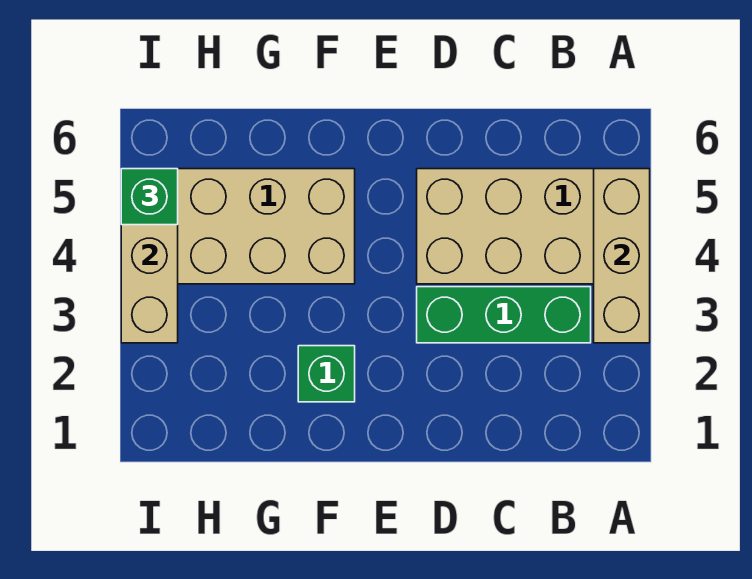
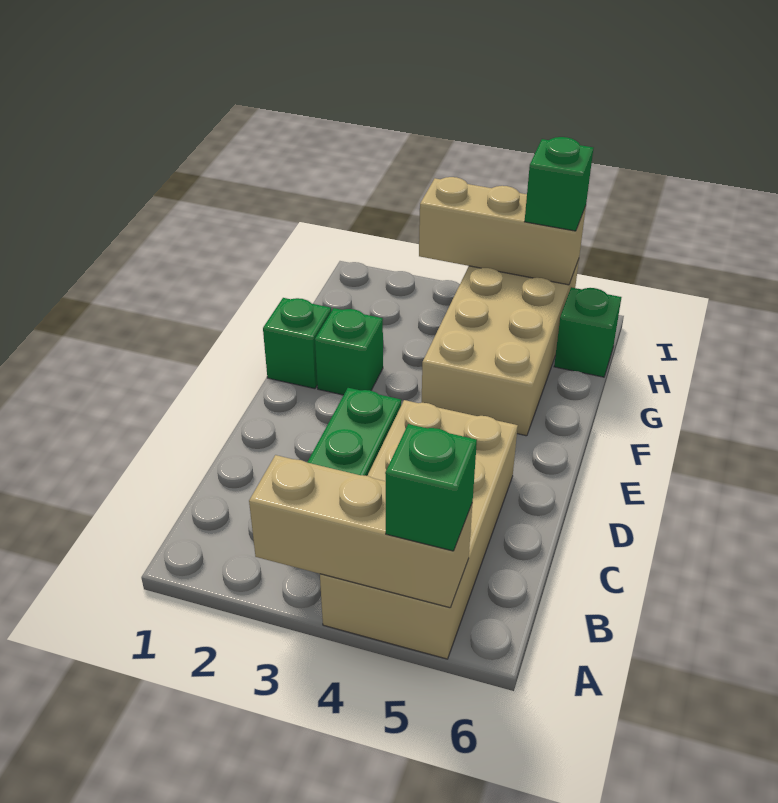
none -> green brick A5 level 3
none -> green brick F1 level 1
none -> green brick H6 level 1

